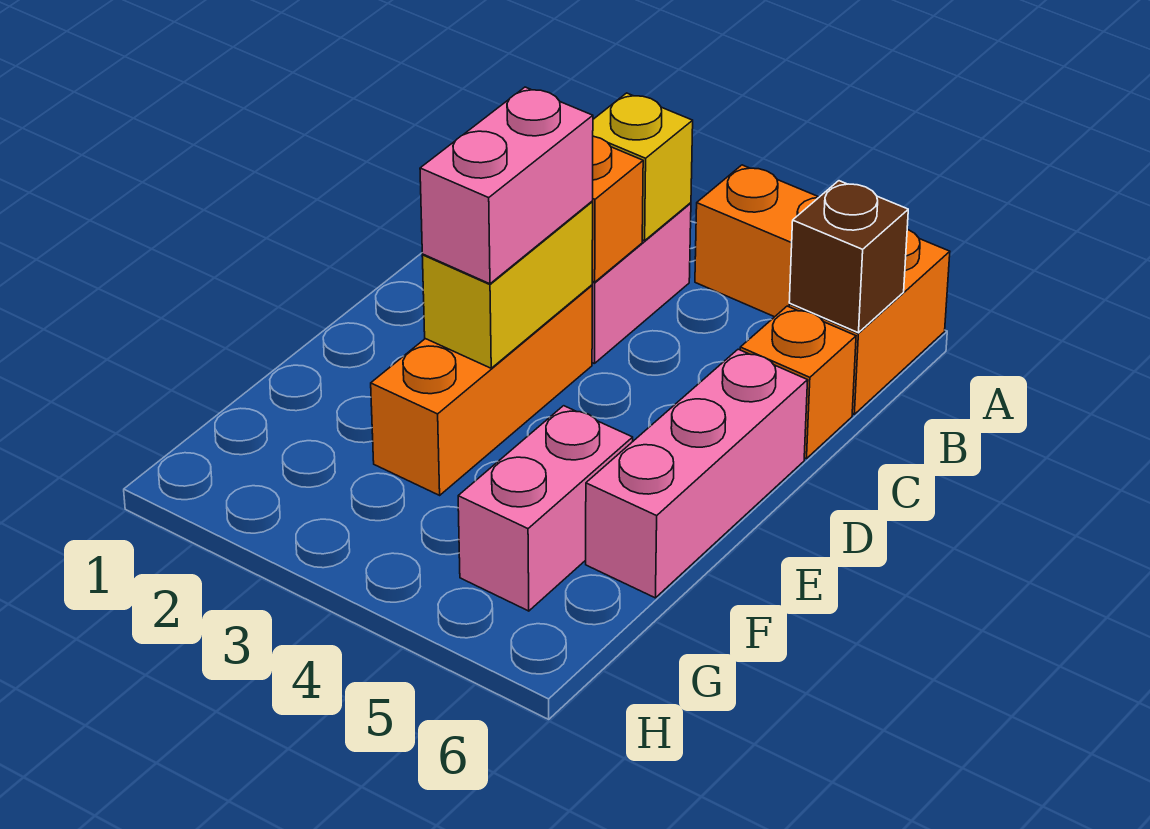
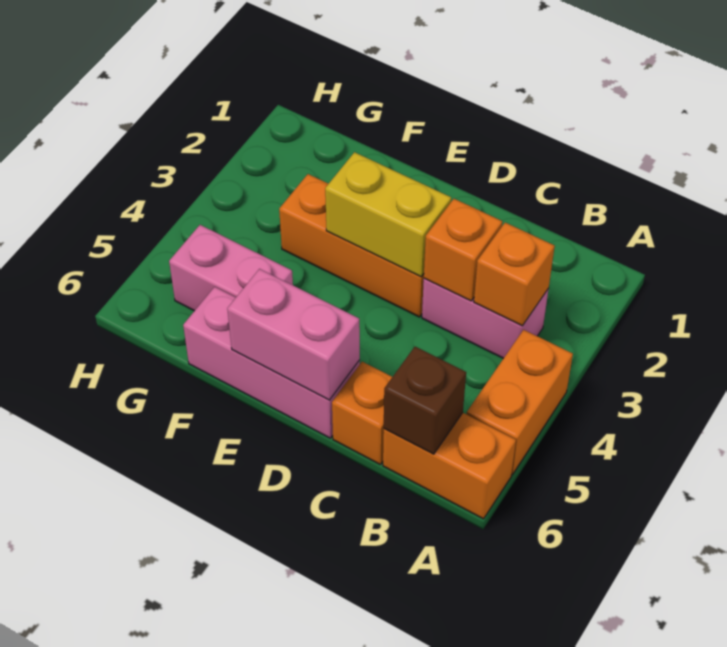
yellow brick B3 level 2 -> orange brick B3 level 2
pink brick D3:E3 level 3 -> pink brick D6:E6 level 2

